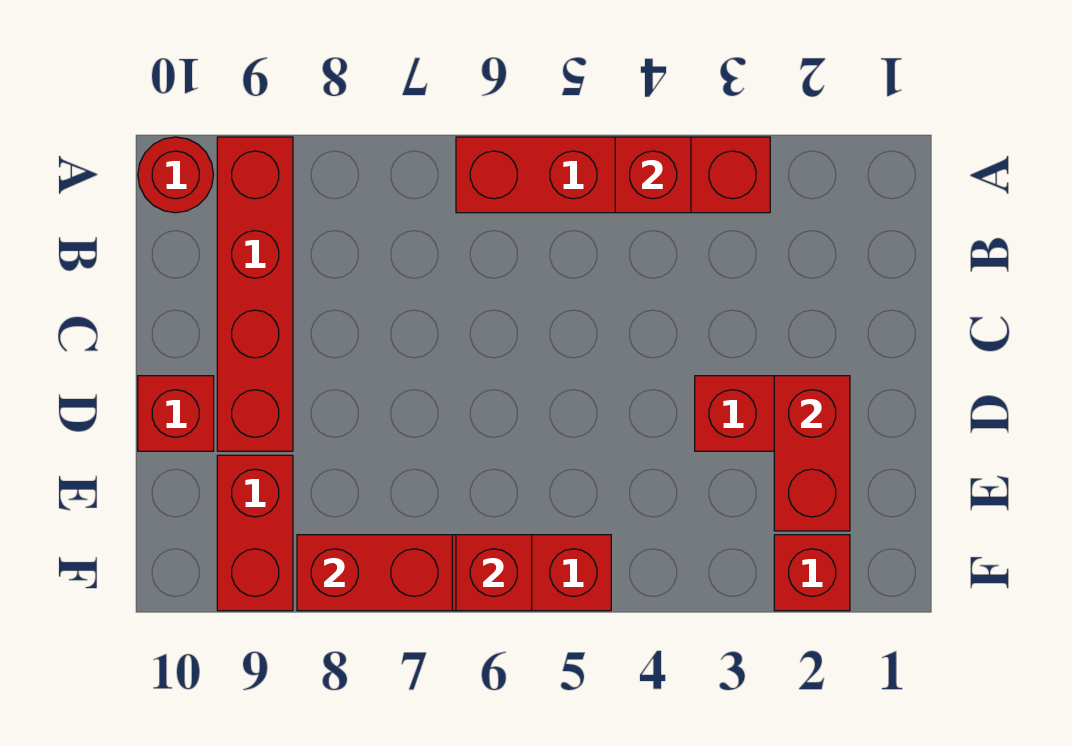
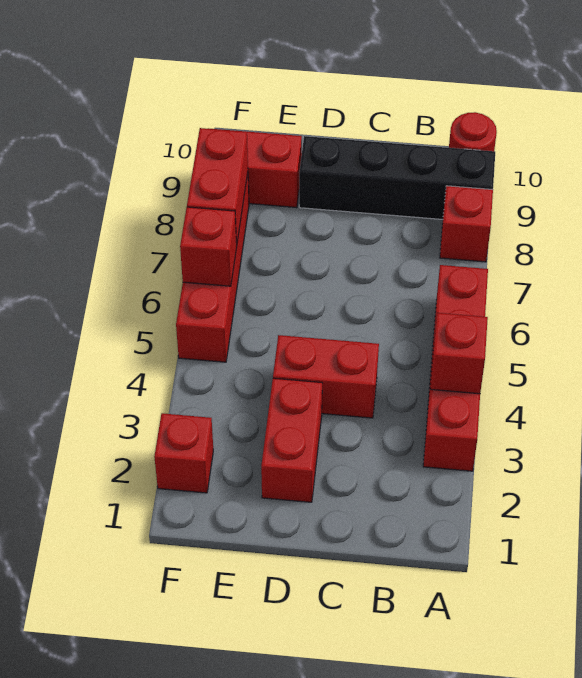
red brick A9:D9 level 1 -> black brick A9:D9 level 1
red brick D2:E2 level 2 -> red brick C4:D4 level 1
red brick D10 level 1 -> red brick A8 level 1

